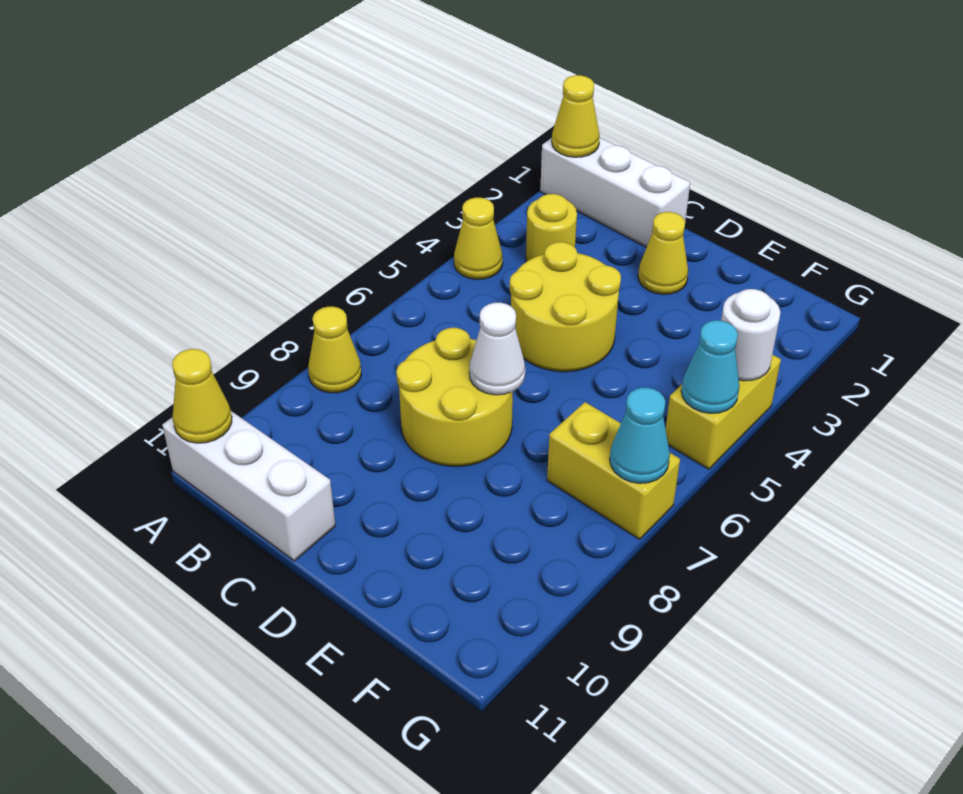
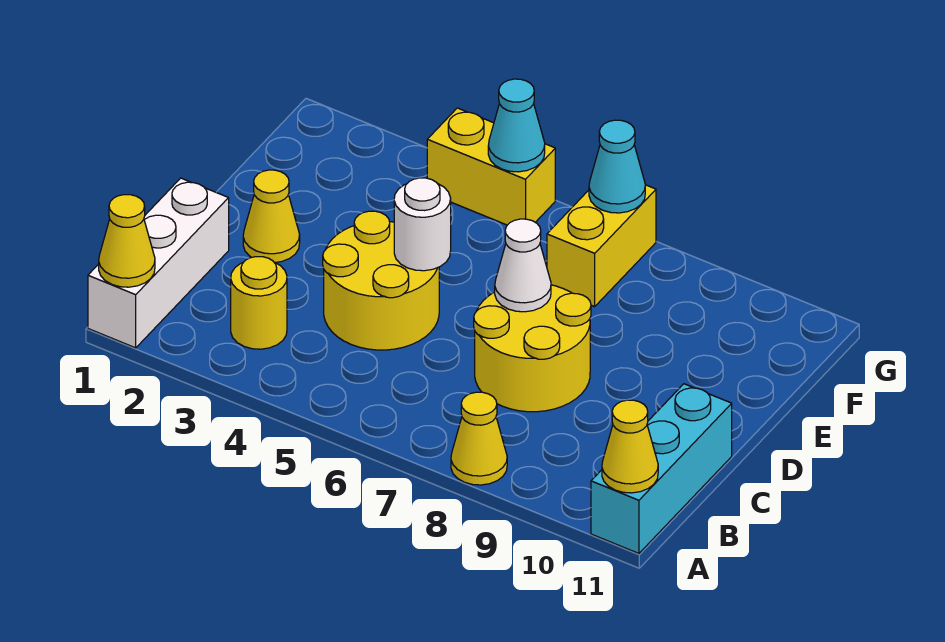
yellow cone A4 level 1 -> none
white brick A11:C11 level 1 -> cyan brick A11:C11 level 1
white round brick G4 level 2 -> white round brick D5 level 2

